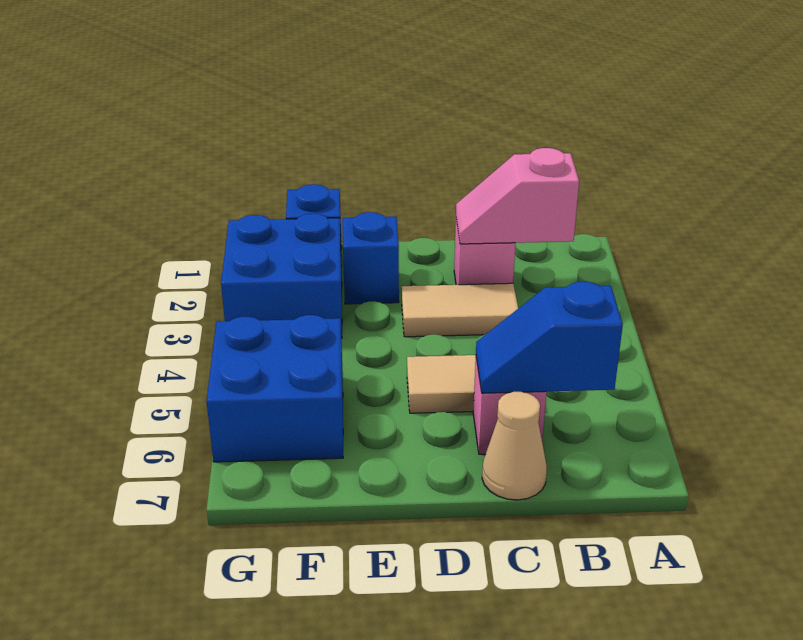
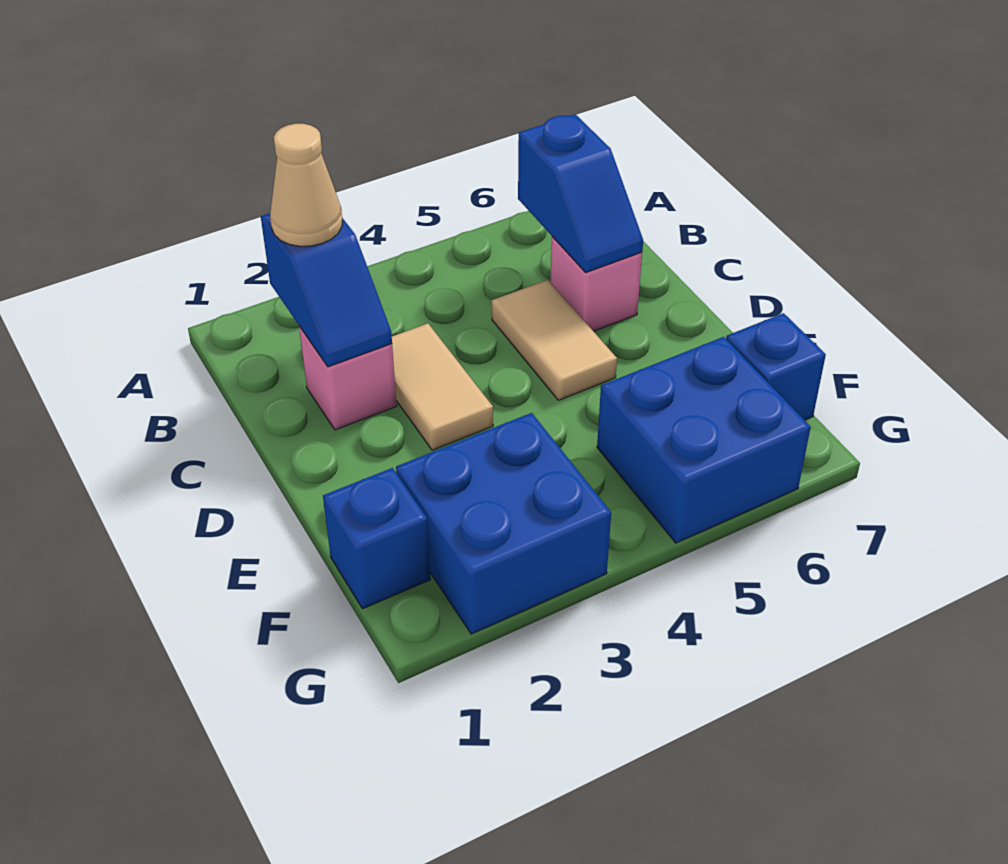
pink slope B2:C2 level 2 top B -> blue slope B2:C2 level 2 top B
tan cone C7 level 1 -> tan cone B2 level 3
blue brick E2 level 1 -> blue brick F7 level 1

